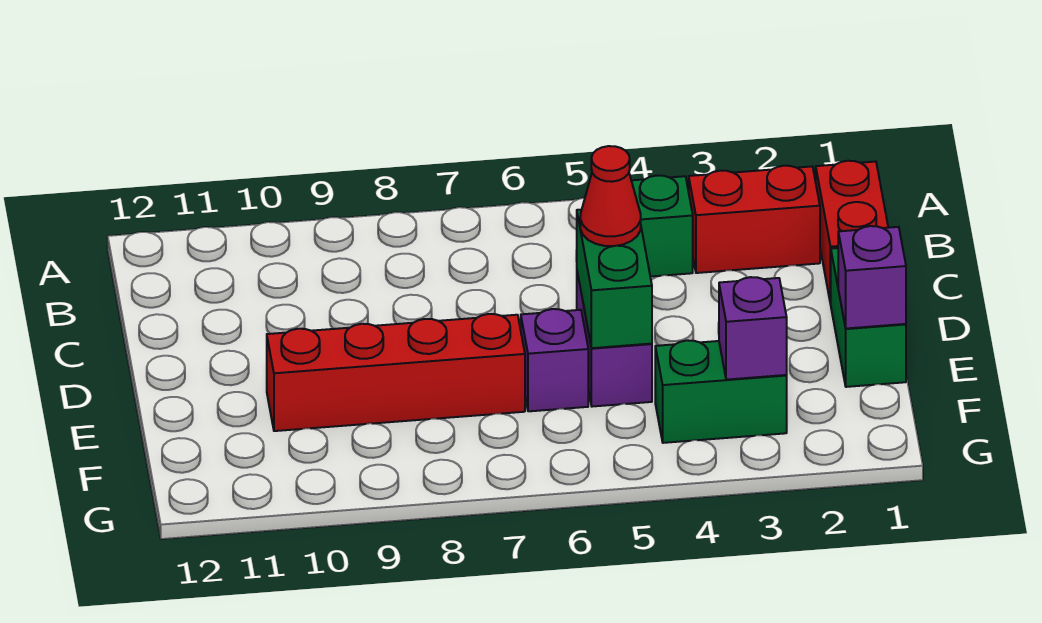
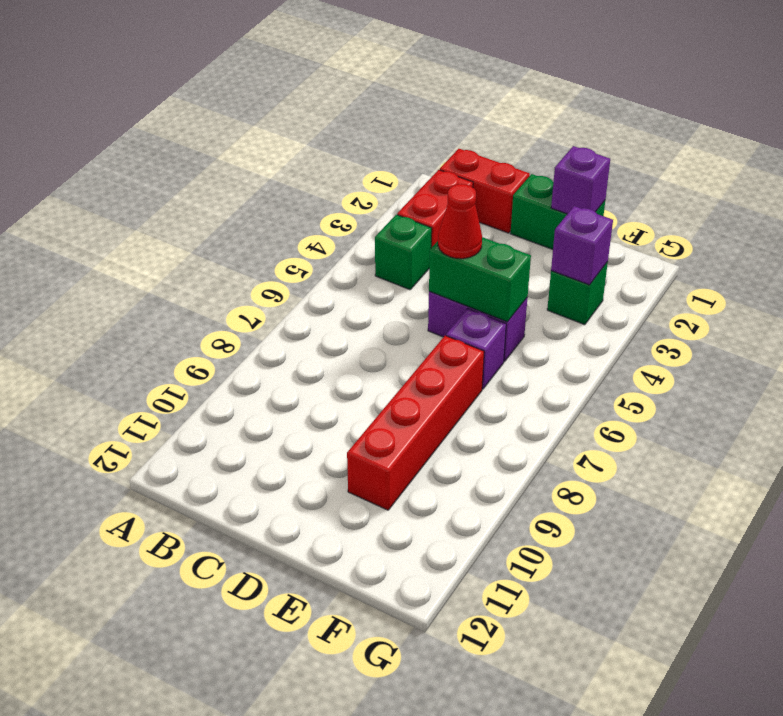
green brick F3:F4 level 1 -> green brick F3 level 1

